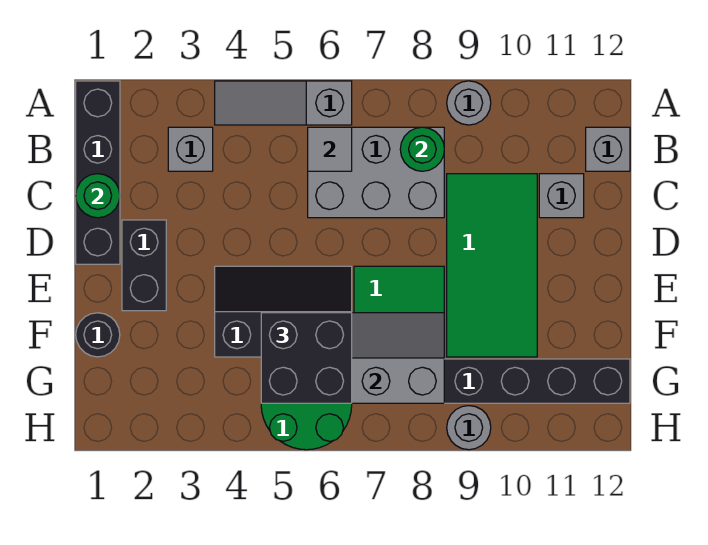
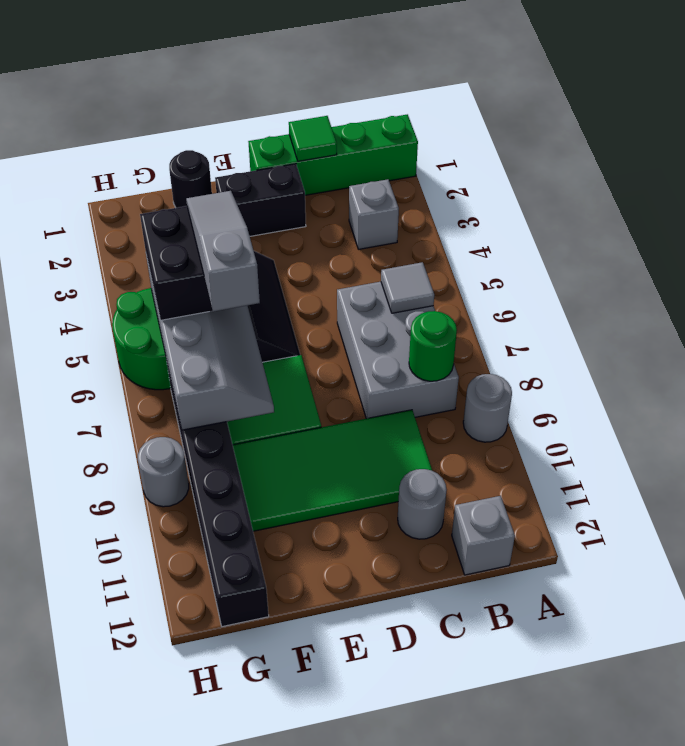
black brick A1:D1 level 1 -> green brick A1:D1 level 1
grey slope A4:A6 level 1 top 6 -> grey slope F5:F7 level 4 top 7
green round brick C1 level 2 -> green tile C1 level 2
grey brick C11 level 1 -> grey round brick C11 level 1

